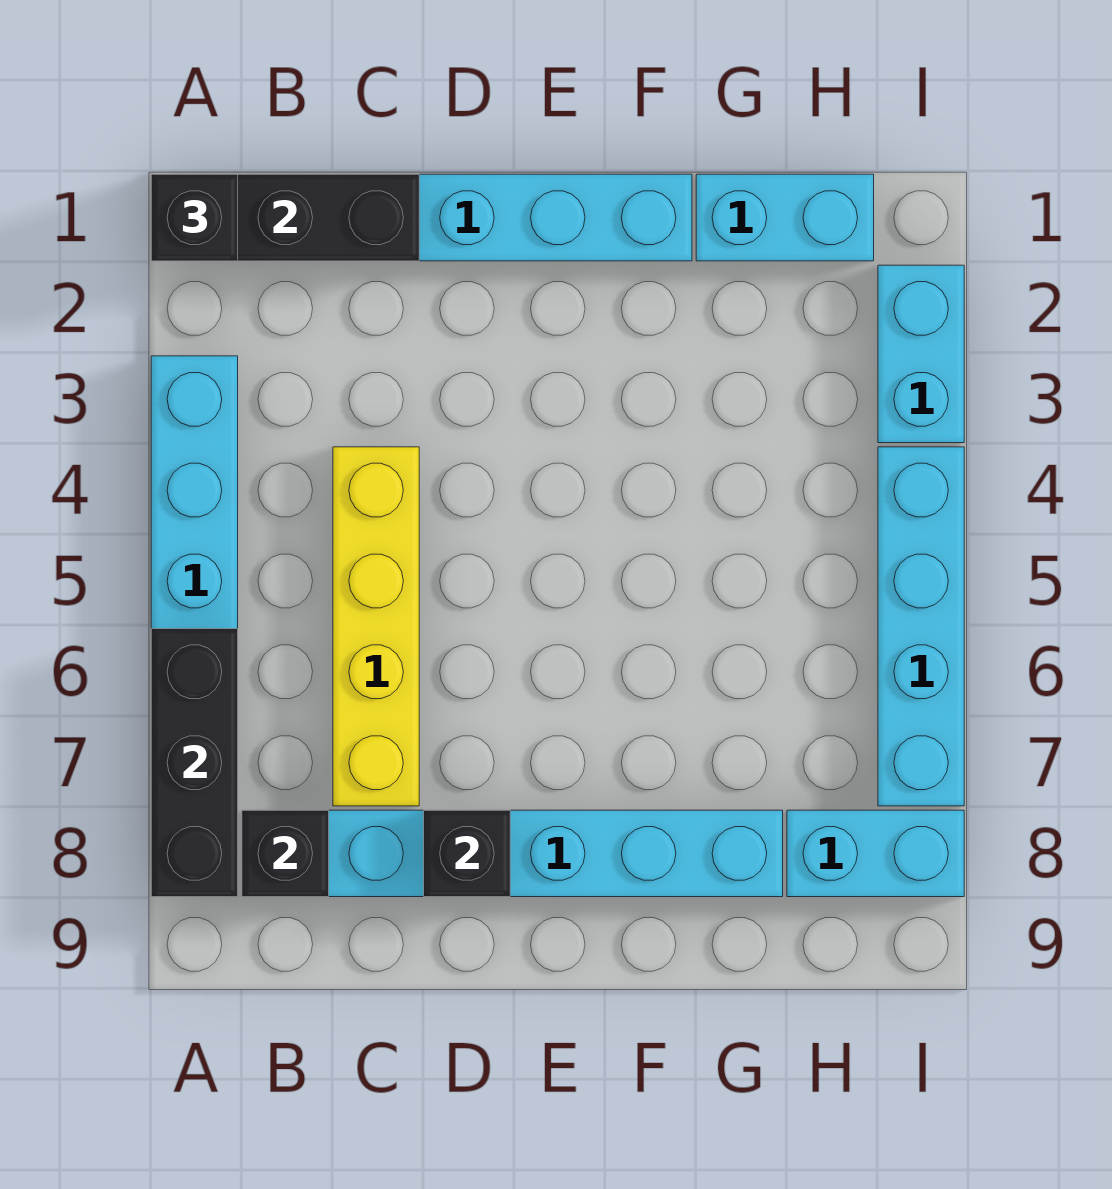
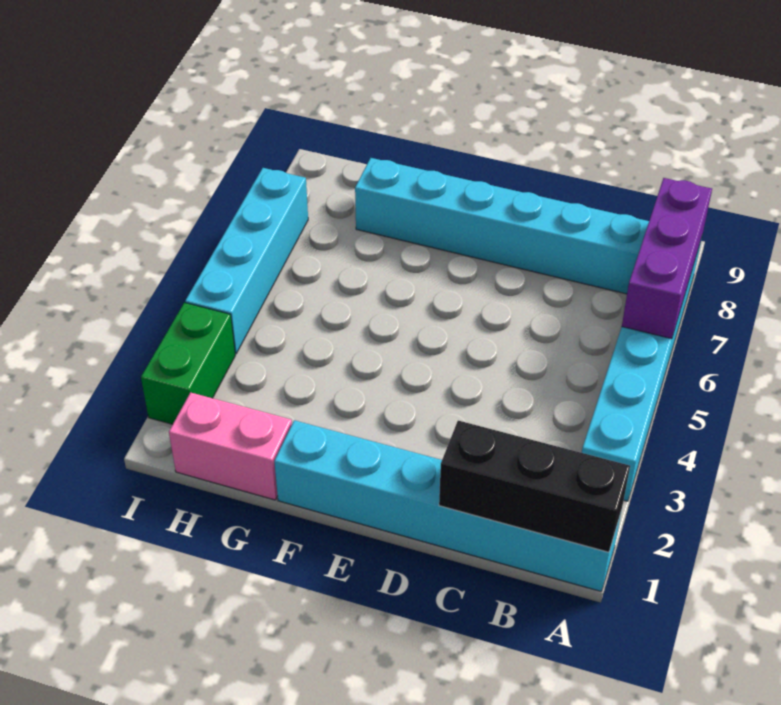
black brick A1 level 3 -> none
black brick A6:A8 level 2 -> purple brick A6:A8 level 2
black brick B8 level 2 -> none
yellow brick C4:C7 level 1 -> none
black brick D8 level 2 -> none
cyan brick G1:H1 level 1 -> pink brick G1:H1 level 1
cyan brick H8:I8 level 1 -> none
cyan brick I2:I3 level 1 -> green brick I2:I3 level 1

